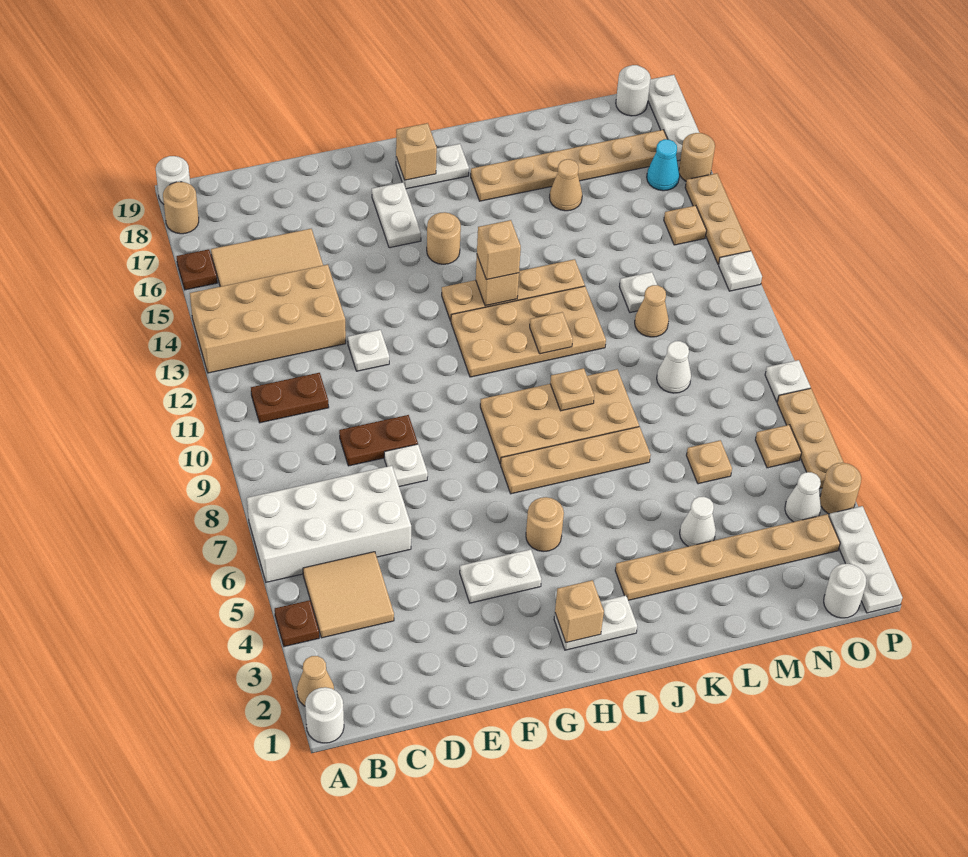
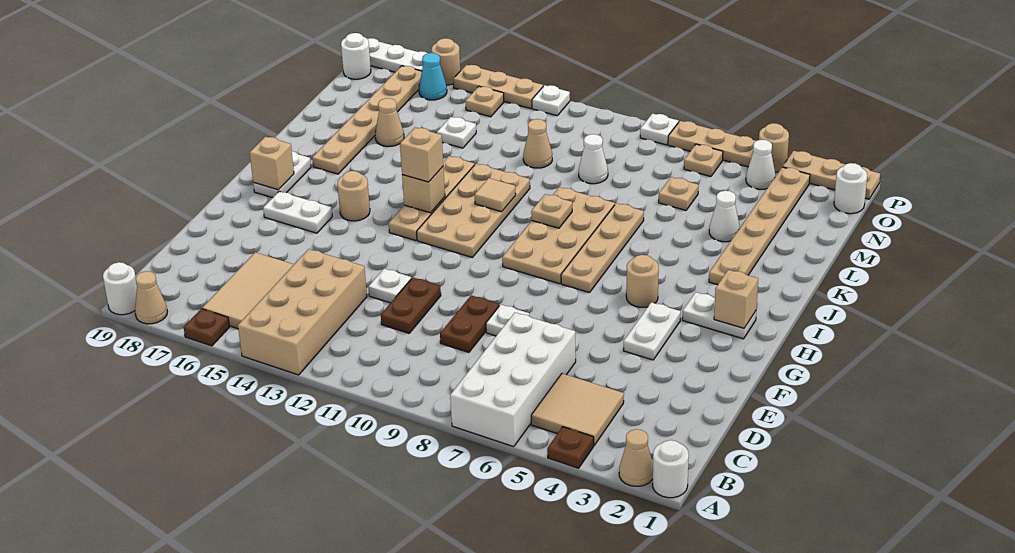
tan round brick A18 level 1 -> tan cone A18 level 1
brown plate B11:C11 level 1 -> brown plate D11:E11 level 1
white plate H2:I2 level 1 -> white plate H2:H3 level 1
tan plate J11 level 2 -> tan tile J11 level 2
white plate M12 level 1 -> white plate M14 level 1
white plate P1:P3 level 1 -> tan plate P1:P3 level 1

